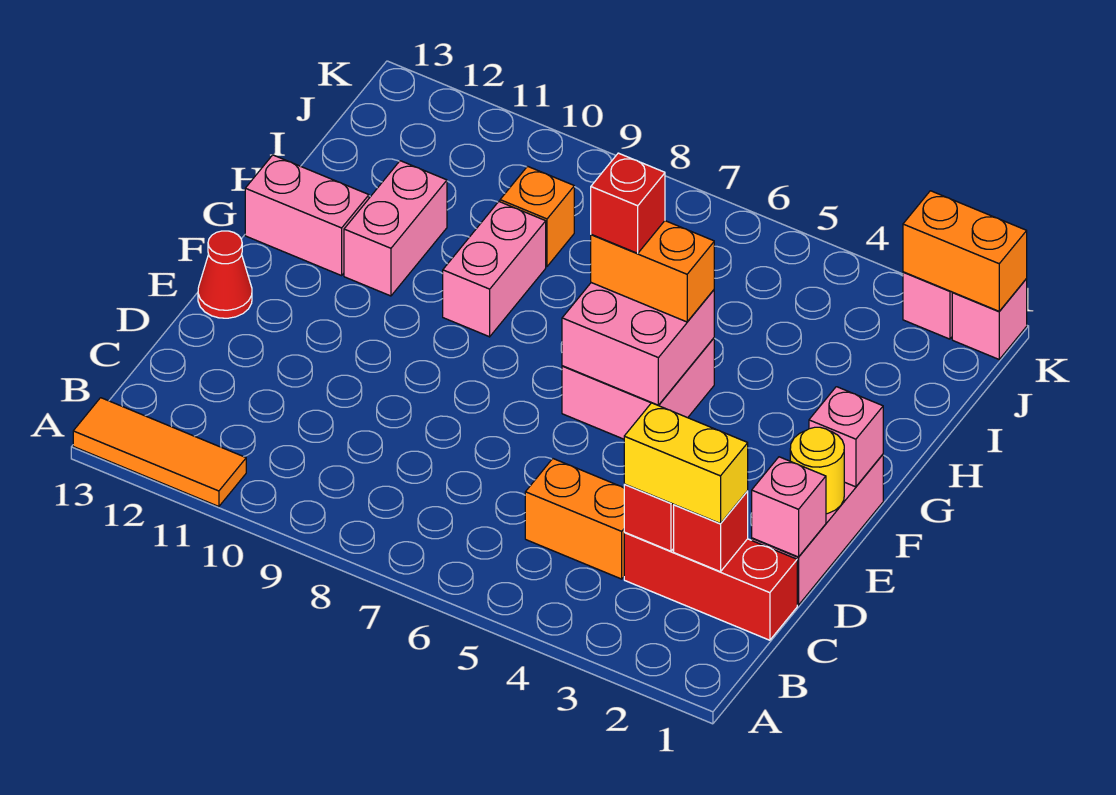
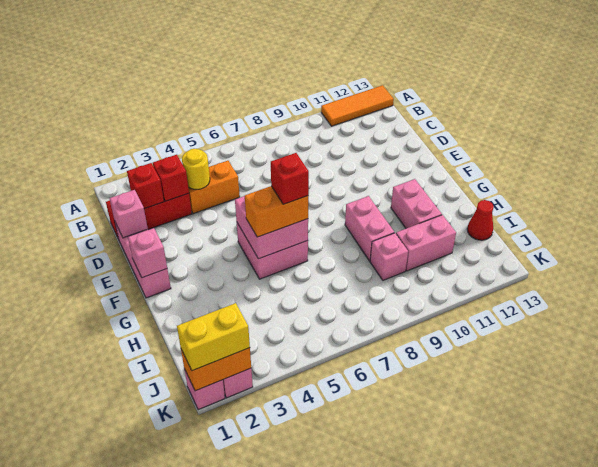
yellow brick C2:C3 level 3 -> yellow brick K1:K2 level 3
yellow round brick E1 level 2 -> yellow round brick C4 level 2
red cone E13 level 1 -> red cone I13 level 1
pink brick G12:G13 level 1 -> pink brick I10:I11 level 1
orange brick I9 level 1 -> pink brick I9 level 1

